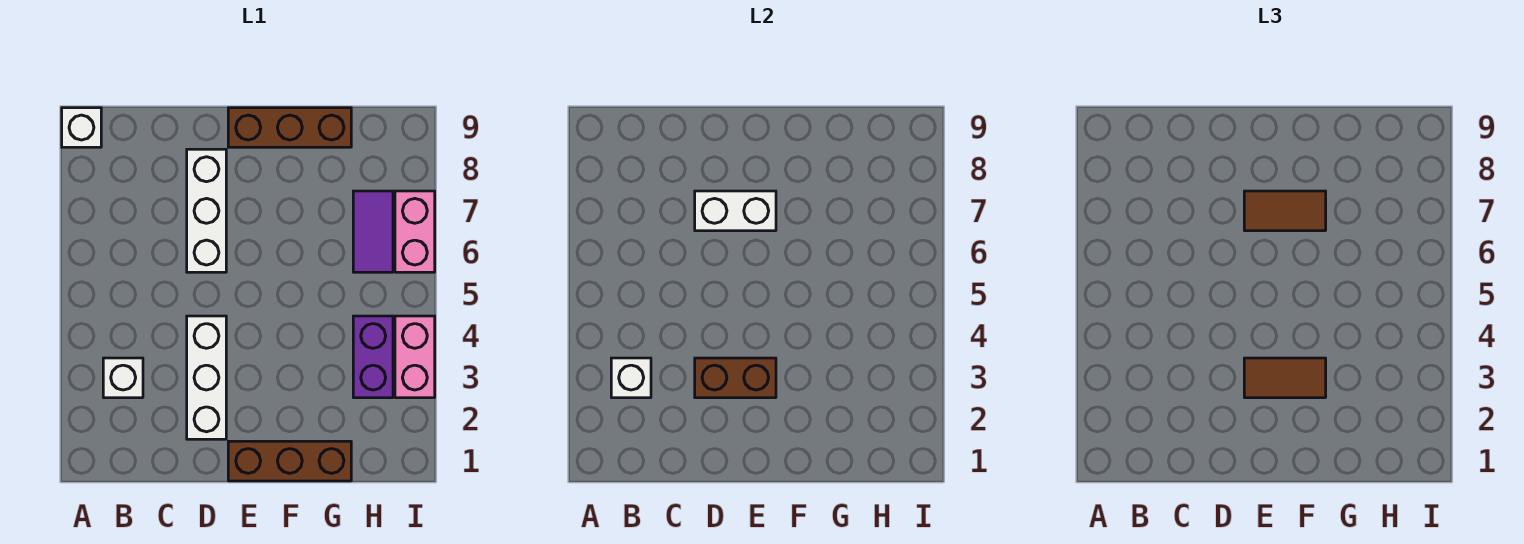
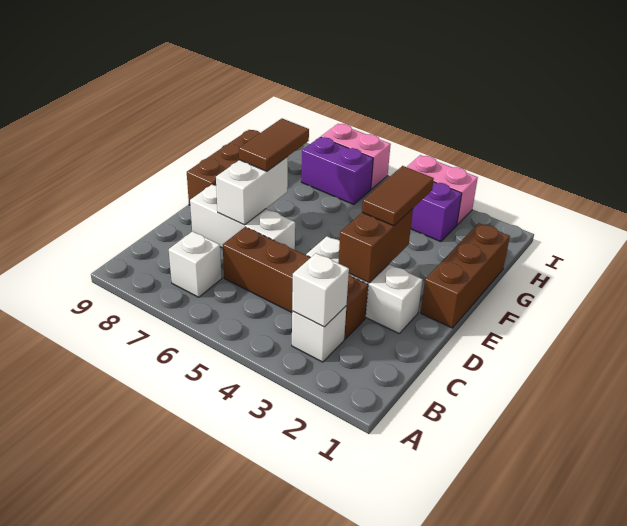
white brick A9 level 1 -> white brick B7 level 1
none -> brown brick C3:C6 level 1
purple tile H6:H7 level 1 -> purple brick H6:H7 level 1

